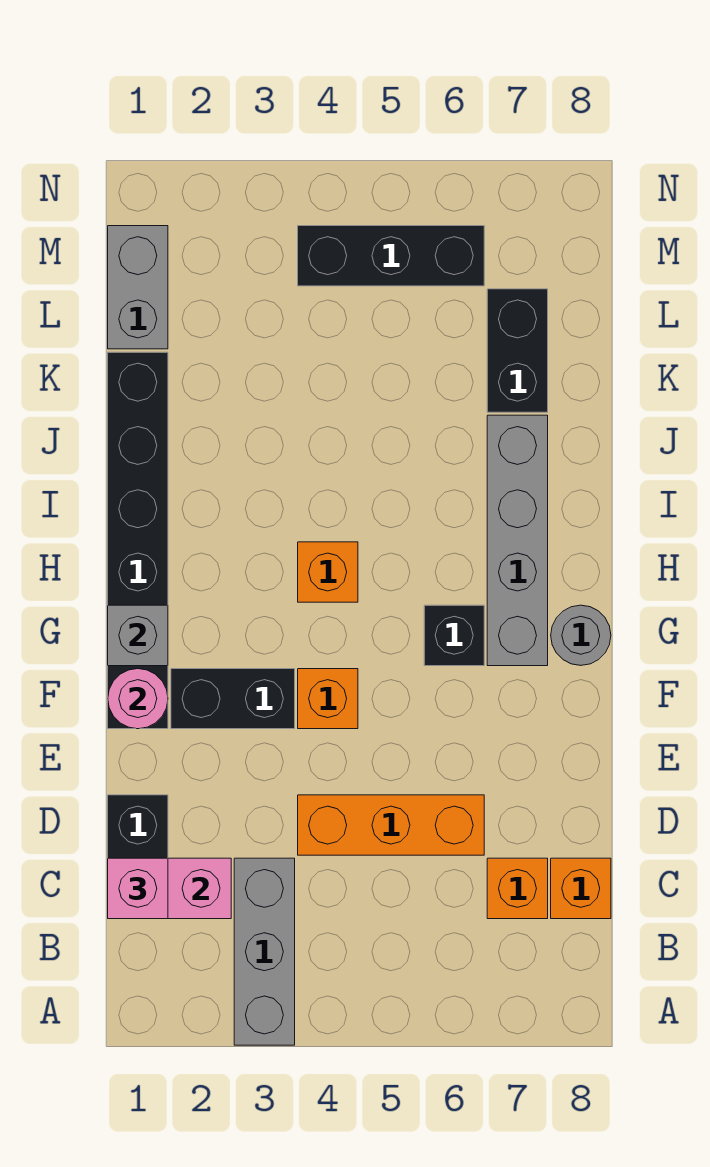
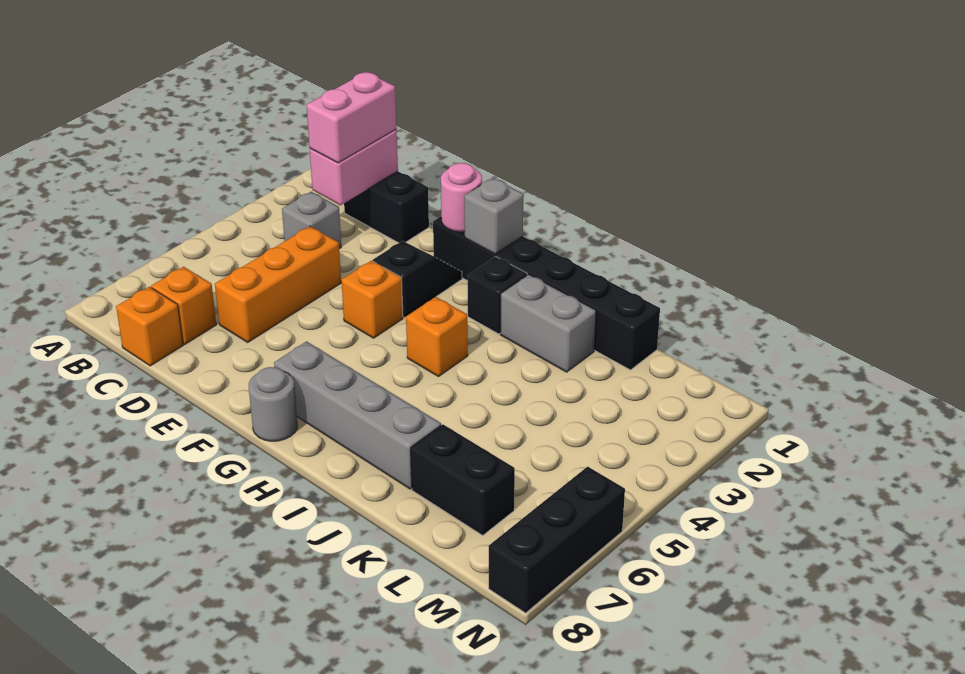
grey brick A3:C3 level 1 -> grey brick C3 level 1
pink brick C1 level 3 -> pink brick C1:C2 level 3
black brick F2:F3 level 1 -> black slope F2:F3 level 1 top 3
black brick G6 level 1 -> black brick H2 level 1
grey brick L1:M1 level 1 -> grey brick I2:J2 level 1
black brick M4:M6 level 1 -> black brick N6:N8 level 1

